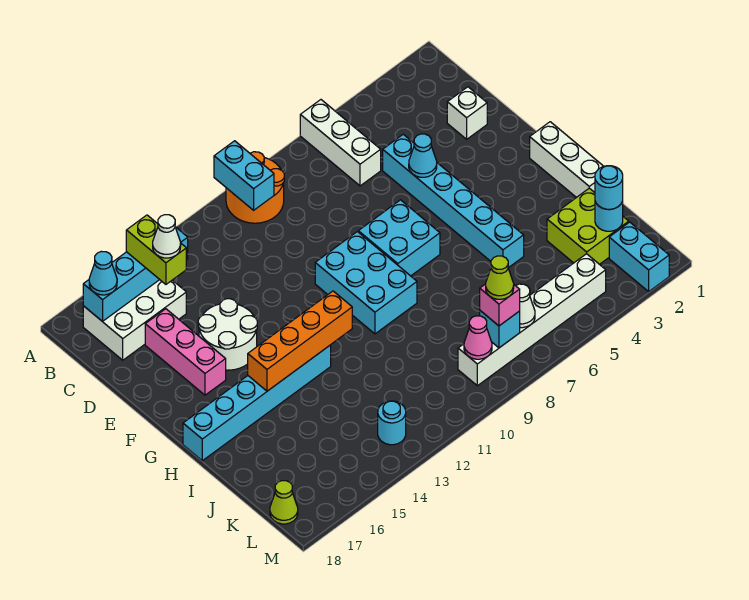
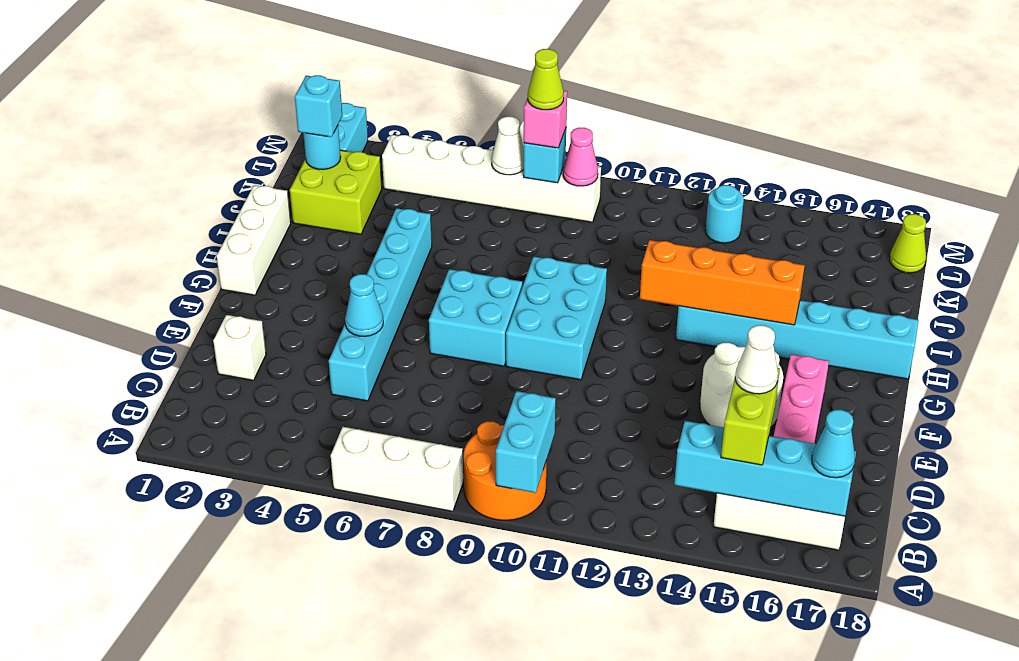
white brick A6:C6 level 1 -> white brick A6:A8 level 1
cyan round brick K2 level 3 -> cyan brick K2 level 3

